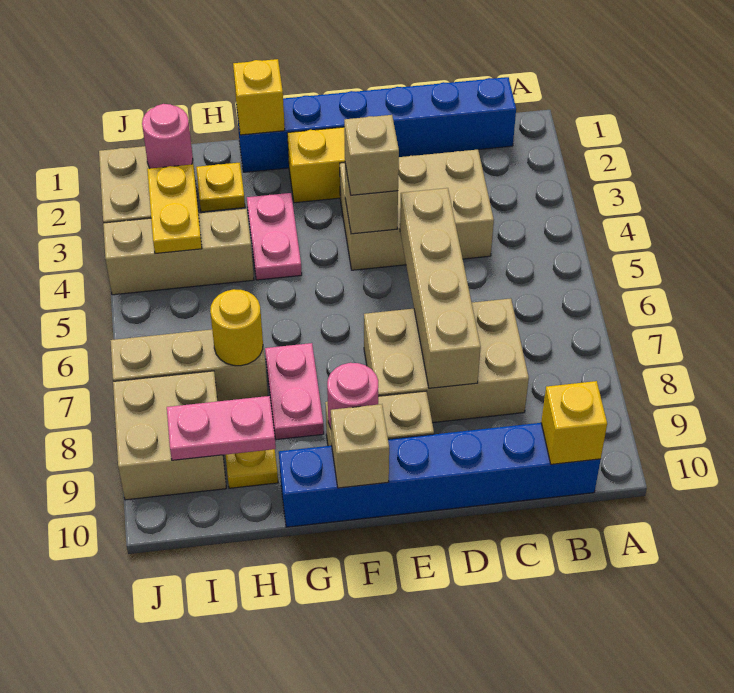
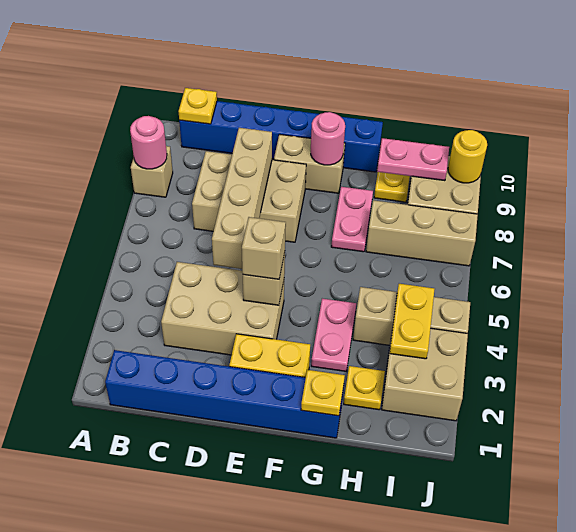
yellow brick B10 level 2 -> yellow plate B10 level 2
tan brick F10 level 2 -> tan brick A8 level 1
yellow brick G1 level 2 -> yellow plate G1 level 2
yellow round brick H7 level 2 -> yellow round brick J9 level 2
pink round brick I2 level 2 -> pink round brick A8 level 2

